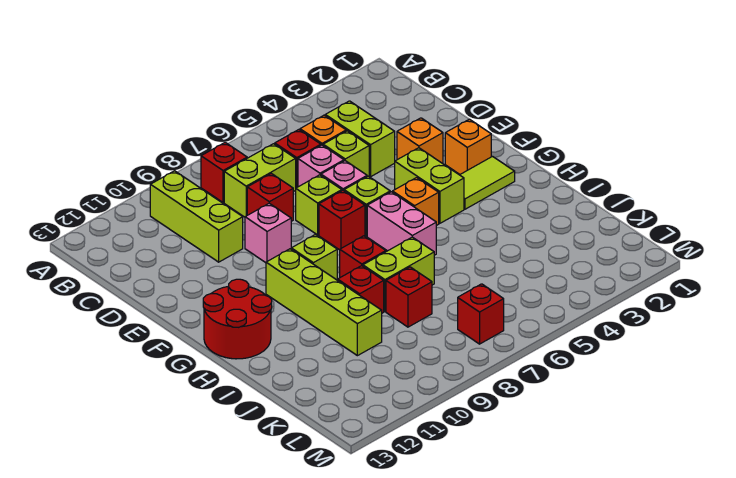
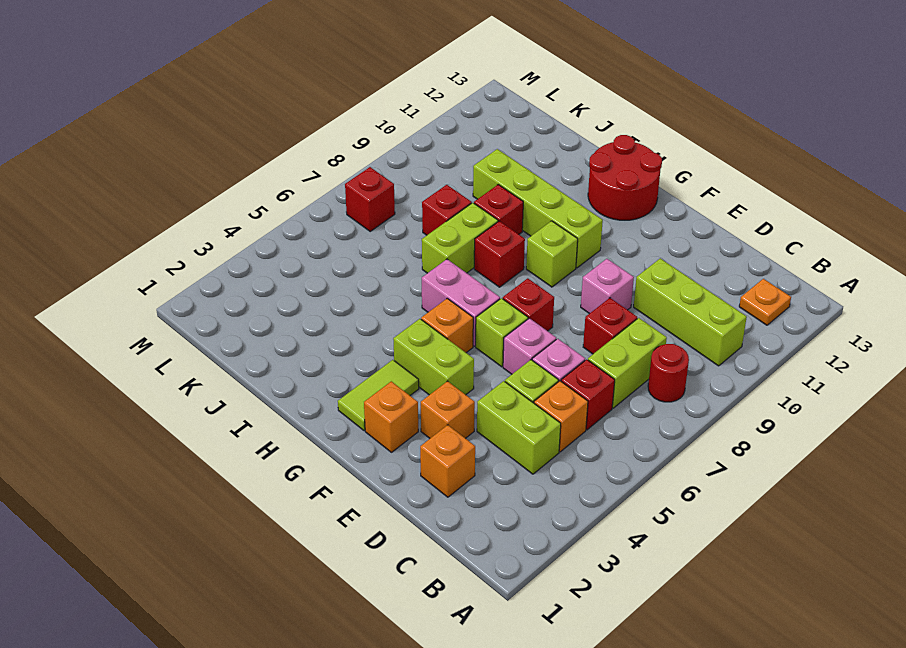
red brick B8 level 1 -> red round brick B8 level 1
none -> orange plate B12 level 1
none -> orange brick D2 level 1
lime brick E7 level 1 -> none

